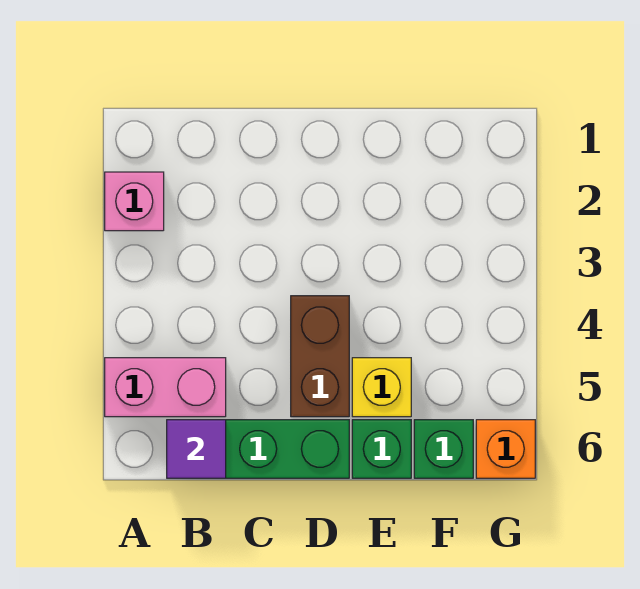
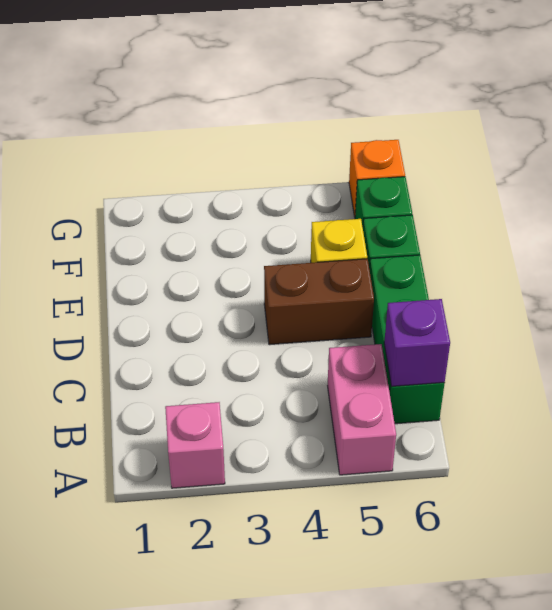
purple tile B6 level 2 -> purple brick B6 level 2

